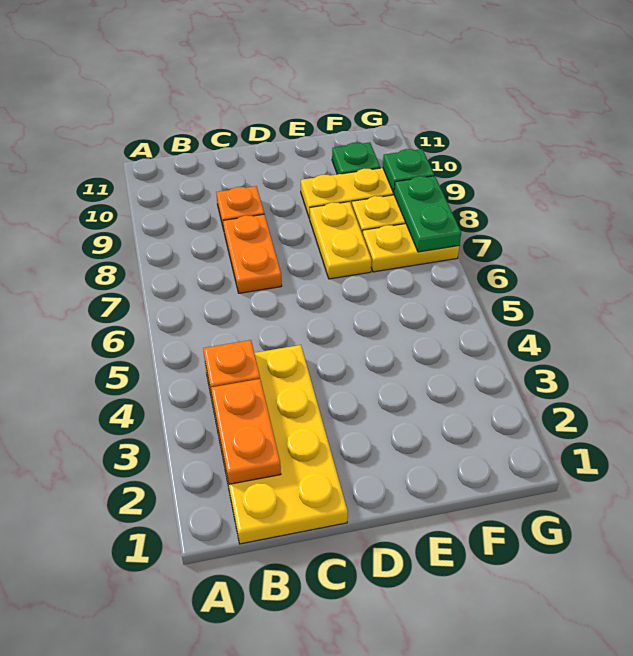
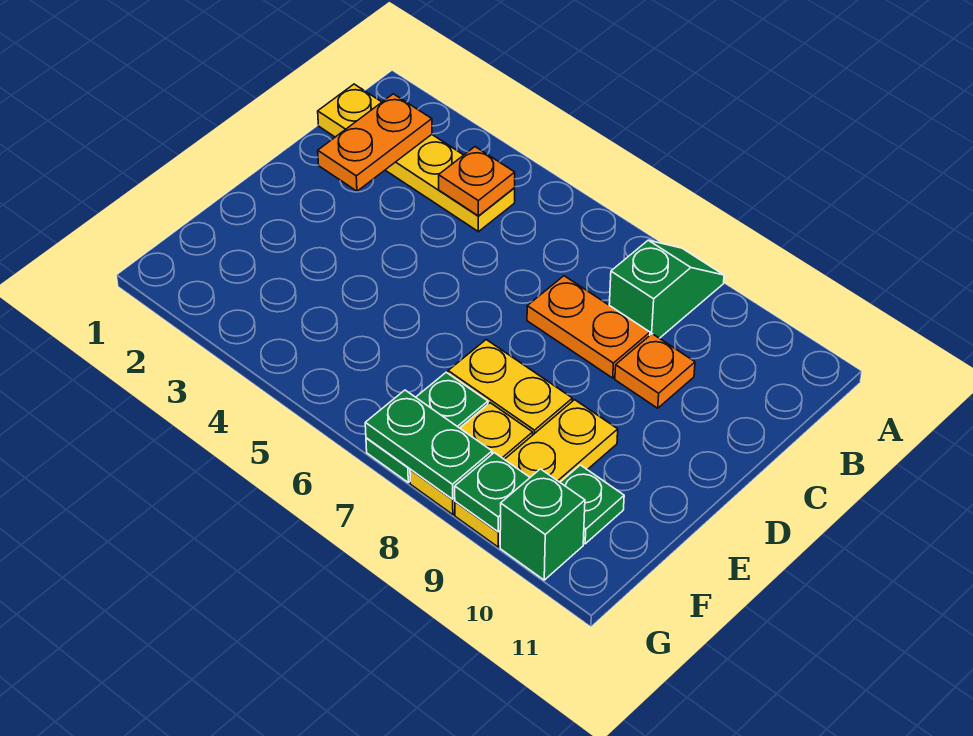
none -> green slope A8:B8 level 1 top B
yellow plate B1:C4 level 1 -> yellow plate B1:B4 level 1
orange plate B2:B3 level 2 -> orange plate B2:C2 level 2
yellow plate F7:G7 level 1 -> green plate F7:G7 level 1
none -> green brick G10 level 1

